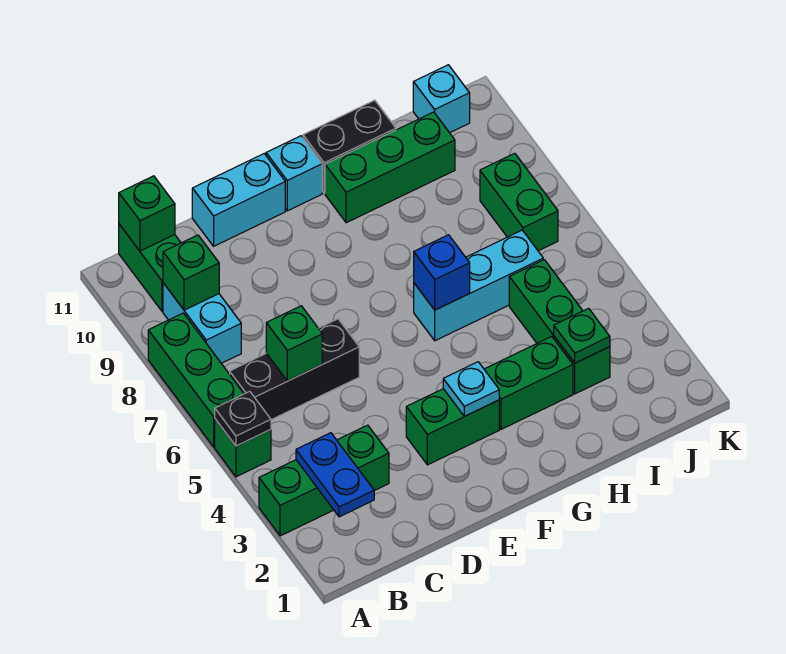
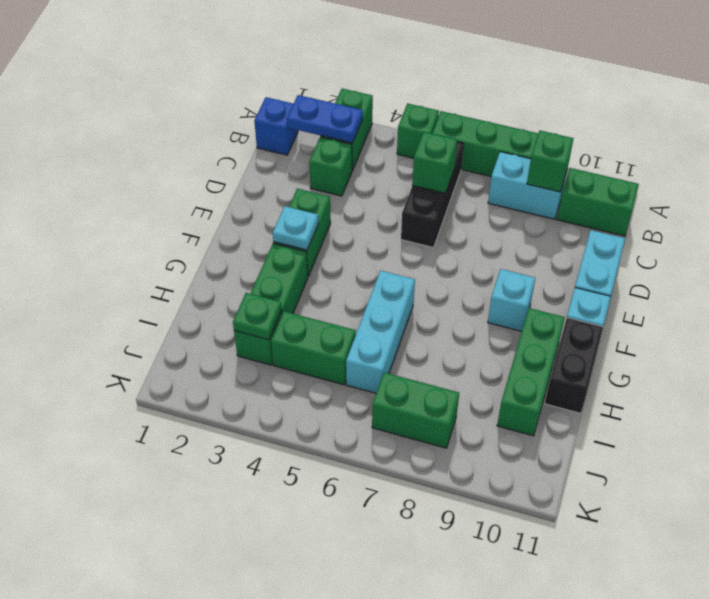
black plate A5 level 2 -> none
green brick B11 level 2 -> none
blue brick G6 level 2 -> blue brick B1 level 1
cyan brick J11 level 1 -> cyan brick F9 level 1

